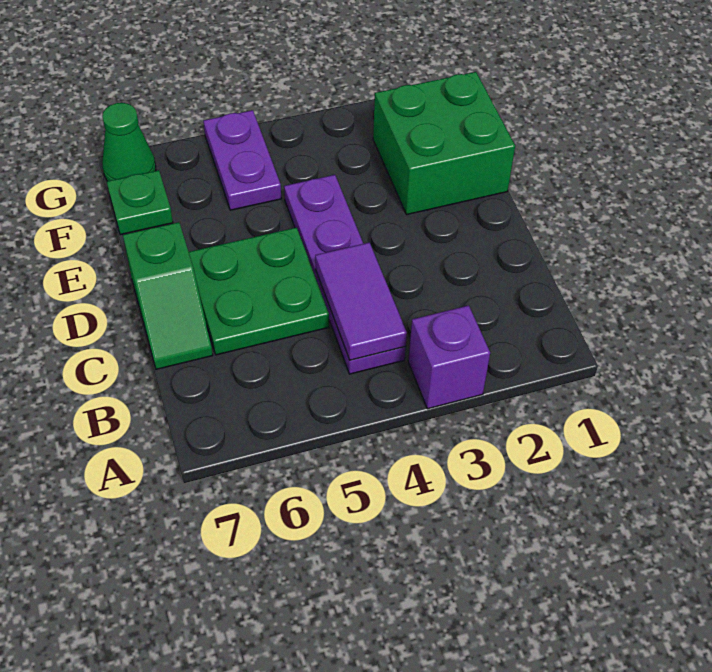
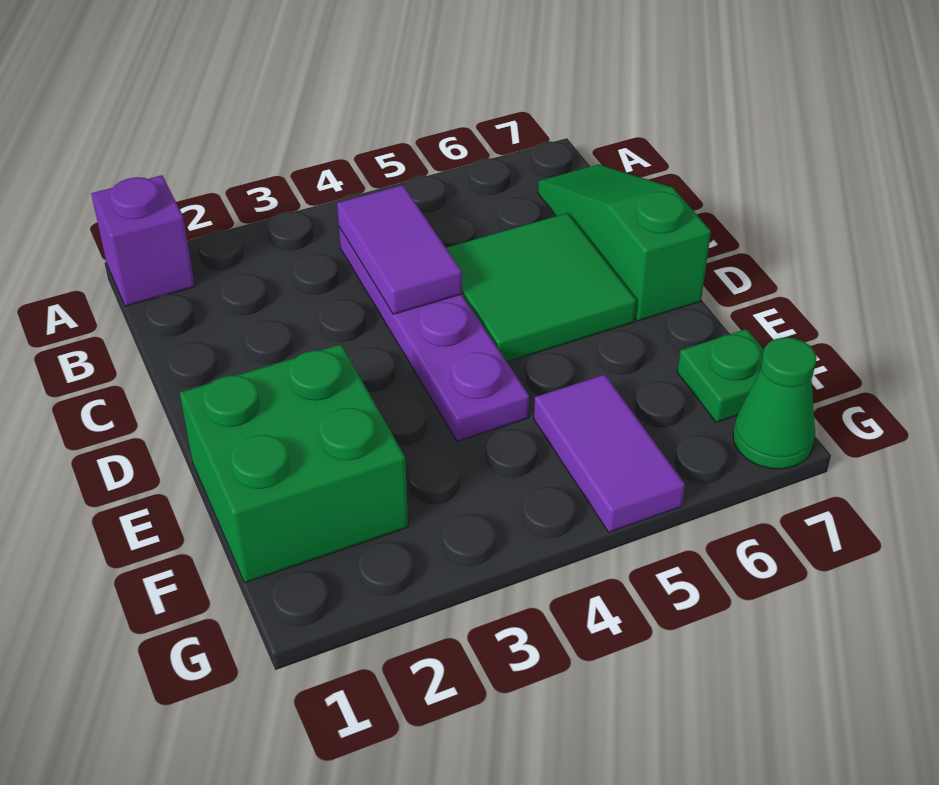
purple brick A3 level 1 -> purple brick A1 level 1
green plate C5:D6 level 1 -> green tile C5:D6 level 1
green slope C7:D7 level 1 top D -> green slope B7:D7 level 1 top D
purple plate F5:G5 level 1 -> purple tile F5:G5 level 1

